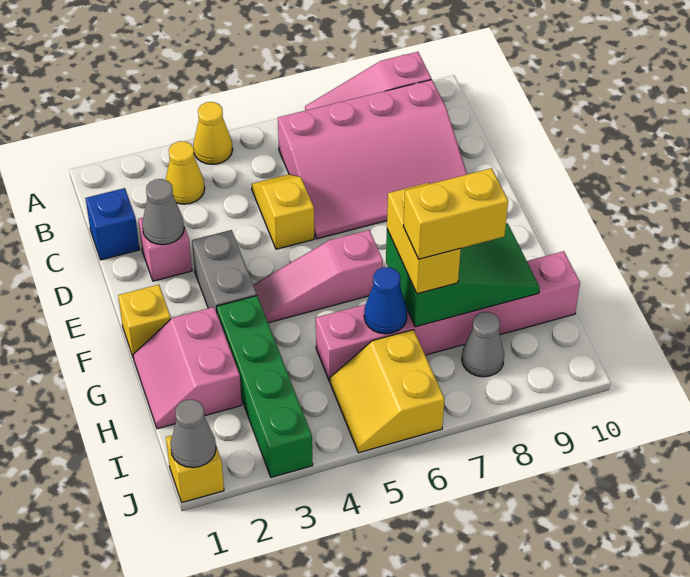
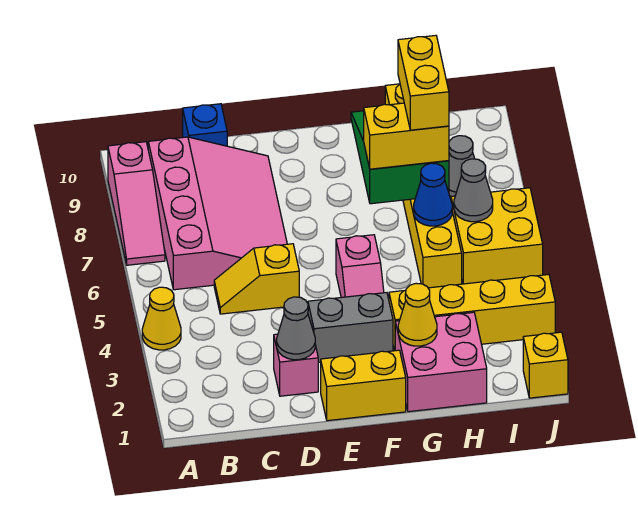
yellow cone B3 level 1 -> yellow cone G2 level 2
blue brick C1 level 1 -> blue brick C10 level 1
yellow brick F1 level 1 -> yellow brick E1:F1 level 1
pink slope F4:F6 level 1 top 6 -> pink slope F4:F5 level 1 top 5
pink slope G1:H2 level 1 top 2 -> pink brick G1:H2 level 1
green brick G3:J3 level 1 -> yellow brick G3:J3 level 1
pink brick H5:H10 level 1 -> yellow brick H5:H10 level 1
yellow slope I5:J6 level 1 top 6 -> yellow brick I5:J6 level 1
grey cone J1 level 2 -> grey cone I6 level 2

